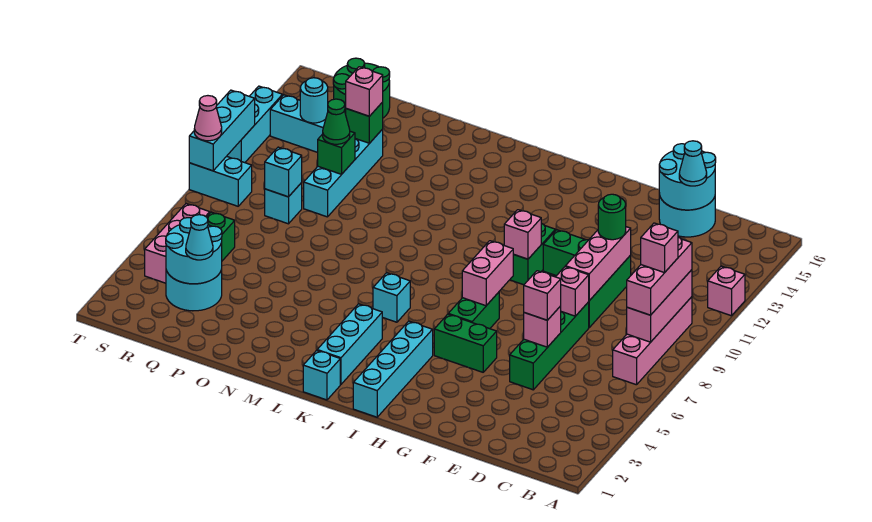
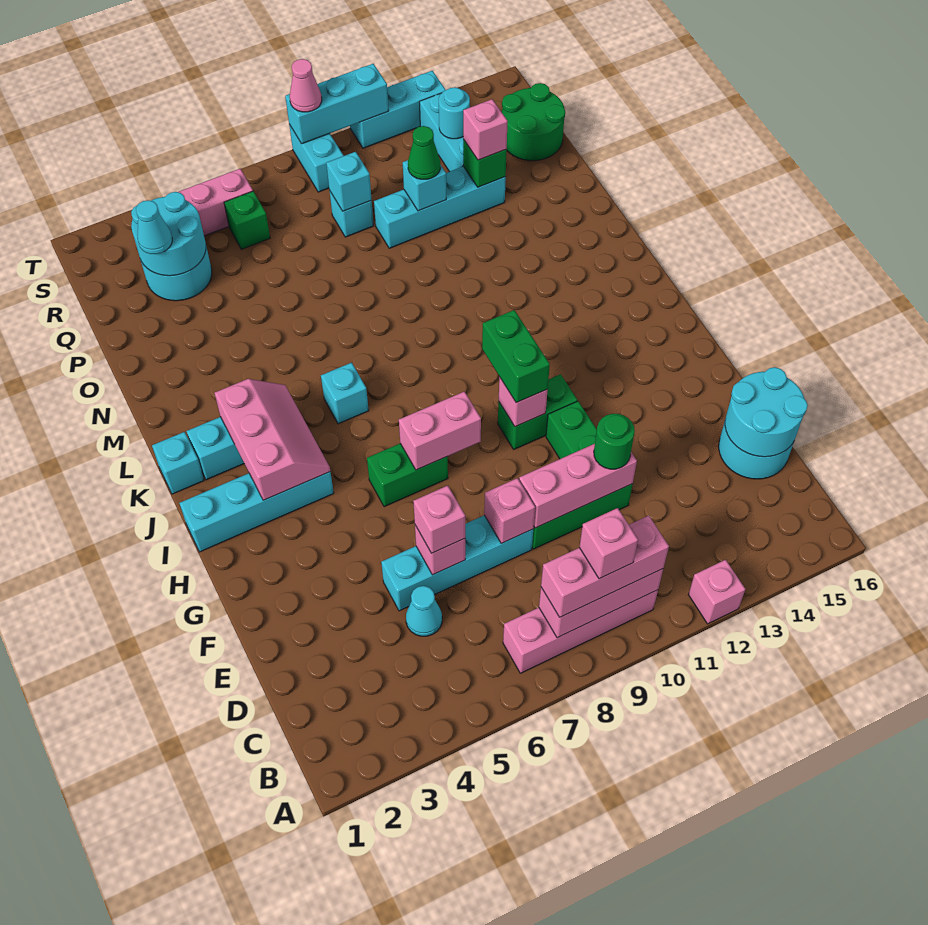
cyan cone D15 level 3 -> cyan cone D5 level 1
green brick E5:E8 level 1 -> cyan brick E5:E8 level 1
green brick G5:H5 level 1 -> green brick H10:I10 level 3
none -> pink slope I3:K4 level 2 top 3
green brick P11 level 2 -> cyan brick P11 level 2

